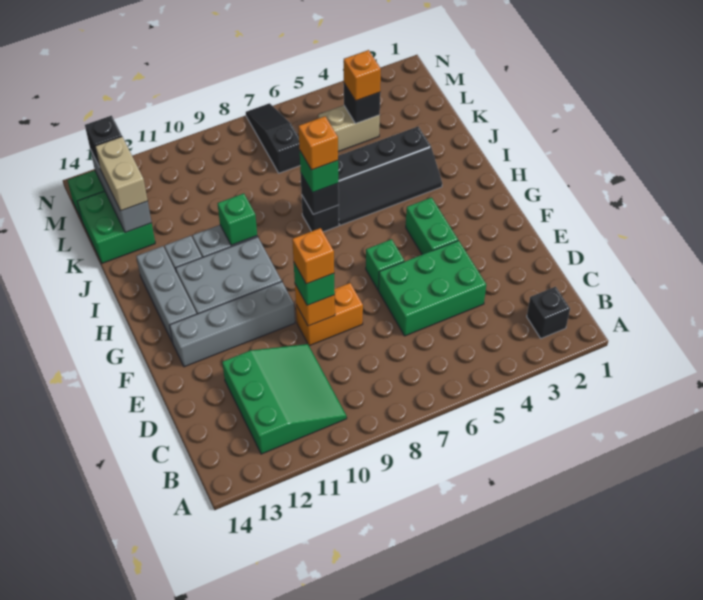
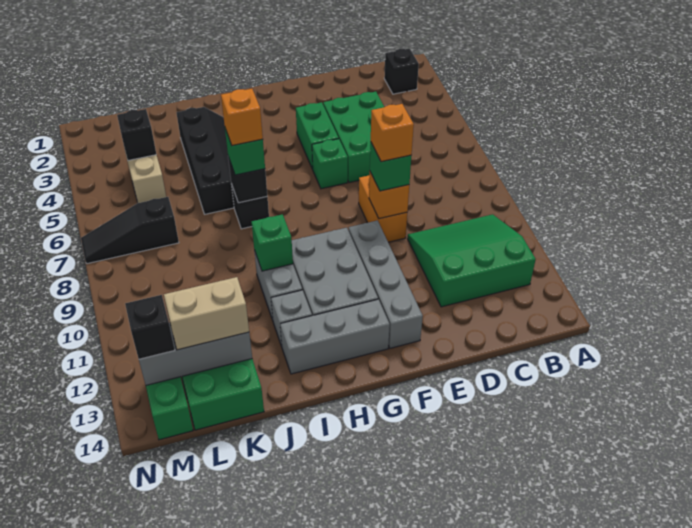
green brick F4:G4 level 1 -> green brick F4:F5 level 1
orange brick L4 level 3 -> none

